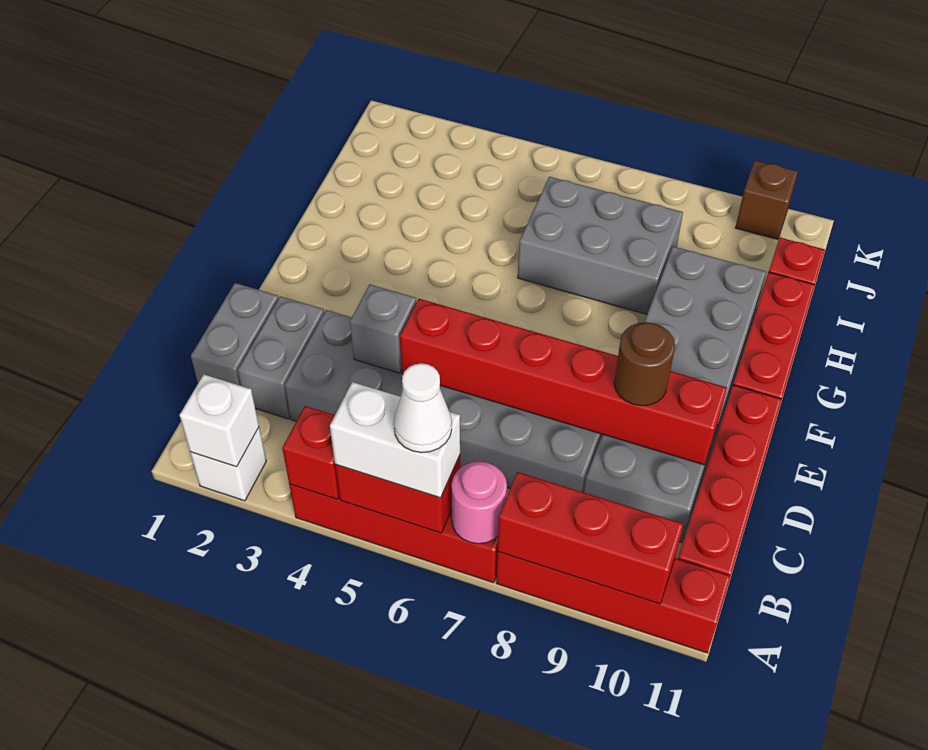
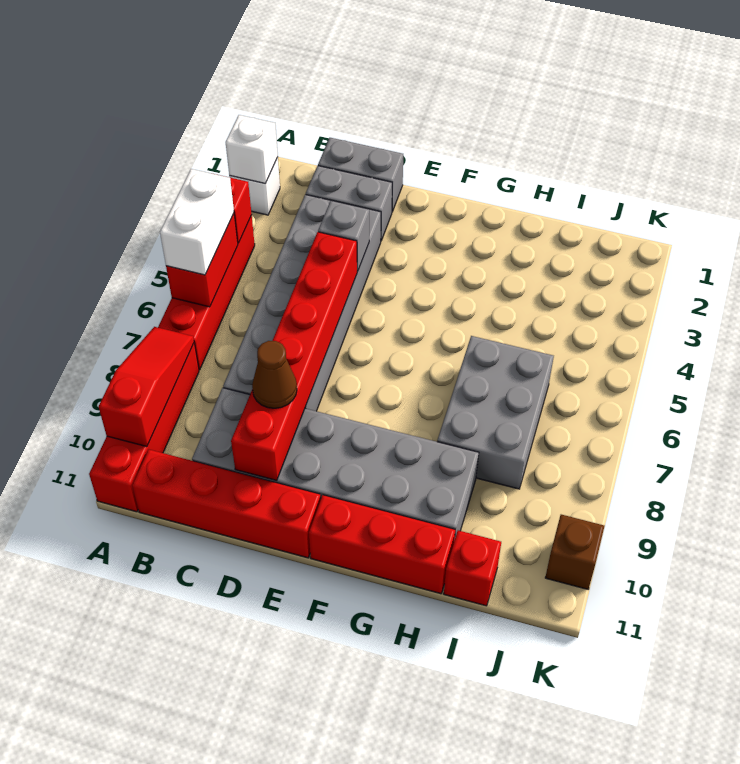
white cone A6 level 4 -> none
pink round brick A7 level 2 -> none
red brick A8:A10 level 2 -> red slope A8:A10 level 2 top 10
brown round brick D9 level 3 -> brown cone D9 level 3

